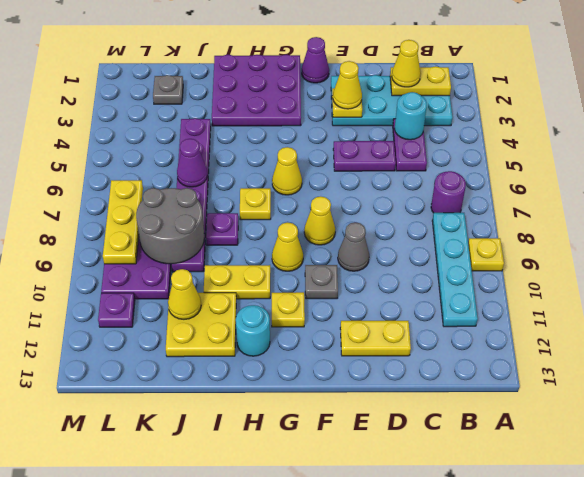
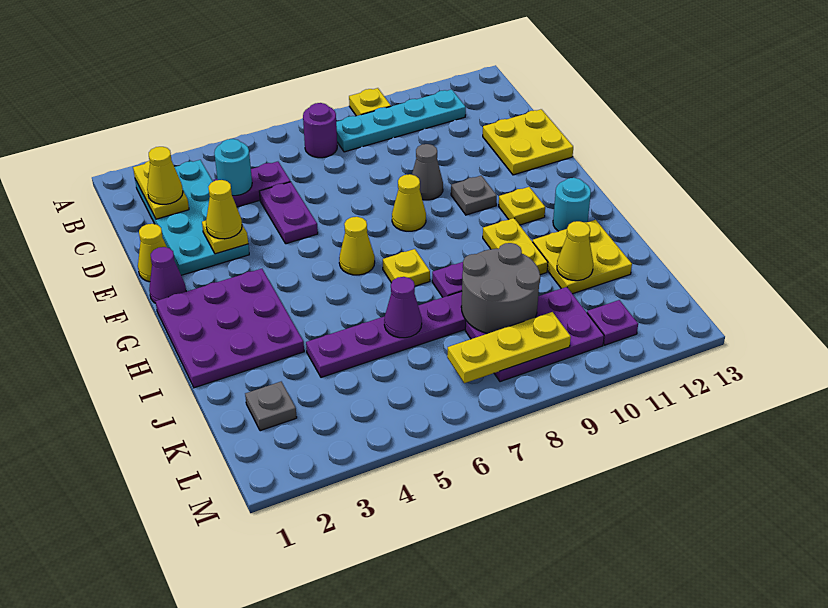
yellow plate D12:E12 level 1 -> yellow plate D12:E13 level 1
yellow cone G9 level 1 -> yellow cone E1 level 1

